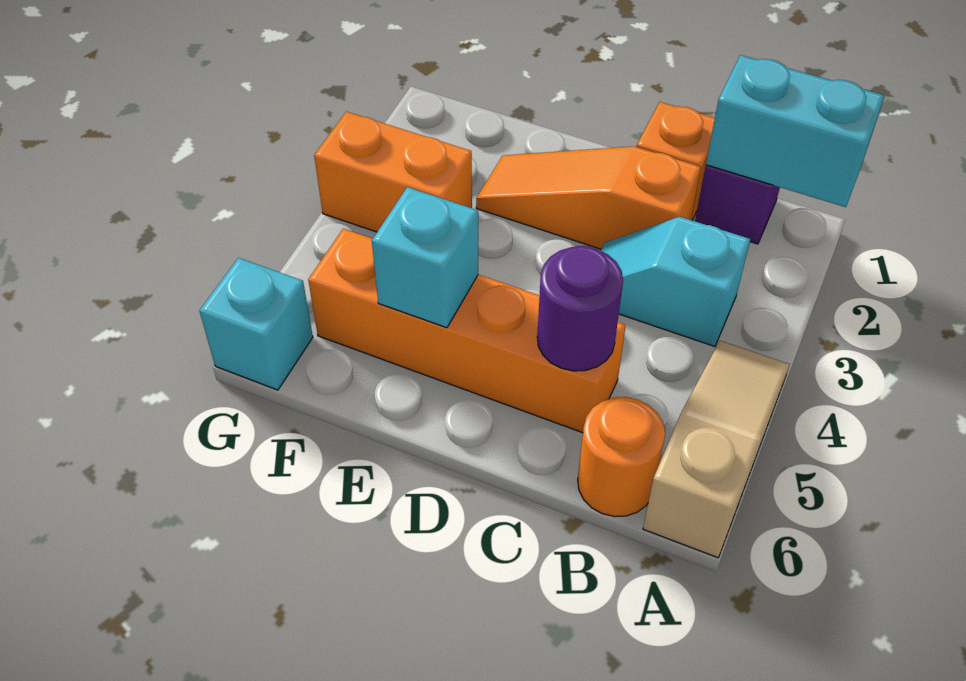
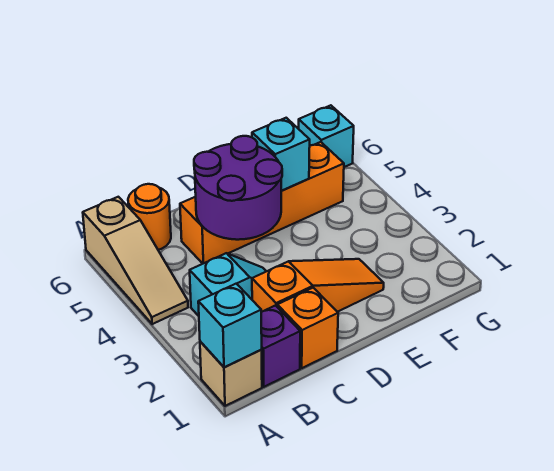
none -> tan brick A1 level 1
cyan brick A1:B1 level 2 -> cyan brick A1 level 2
purple round brick C5 level 2 -> purple round brick C4:D5 level 2
orange brick F3:G3 level 1 -> none

